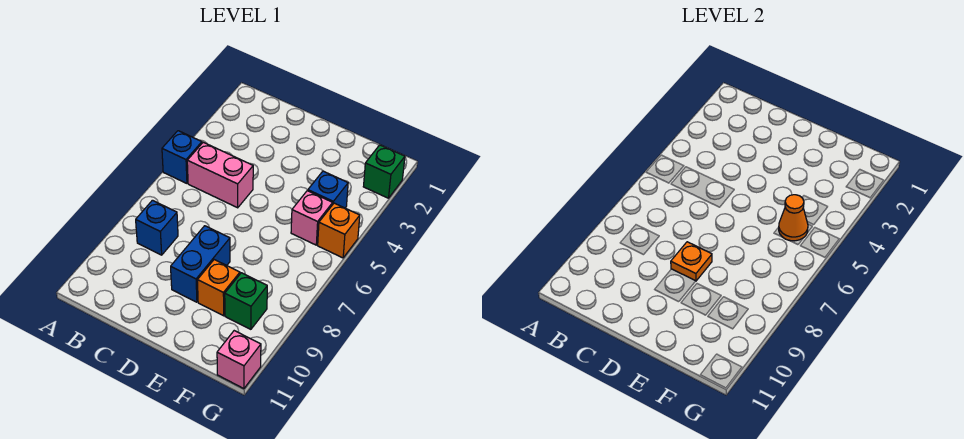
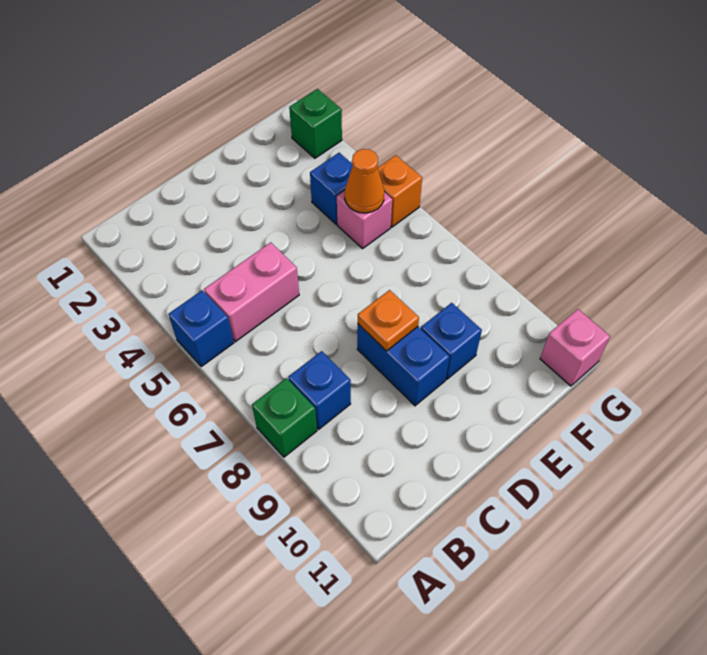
orange brick E9 level 1 -> blue brick E9 level 1
green brick F9 level 1 -> green brick A8 level 1

